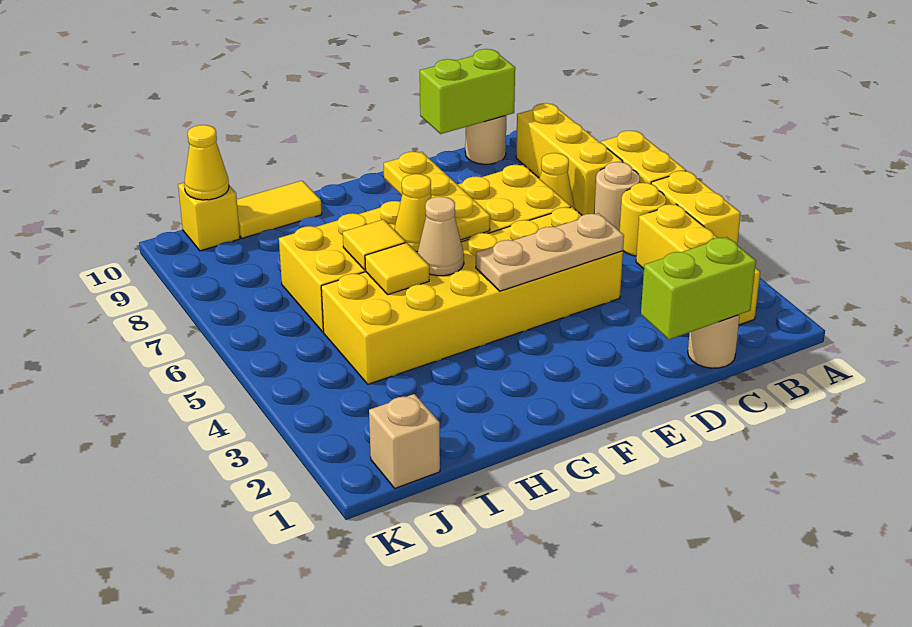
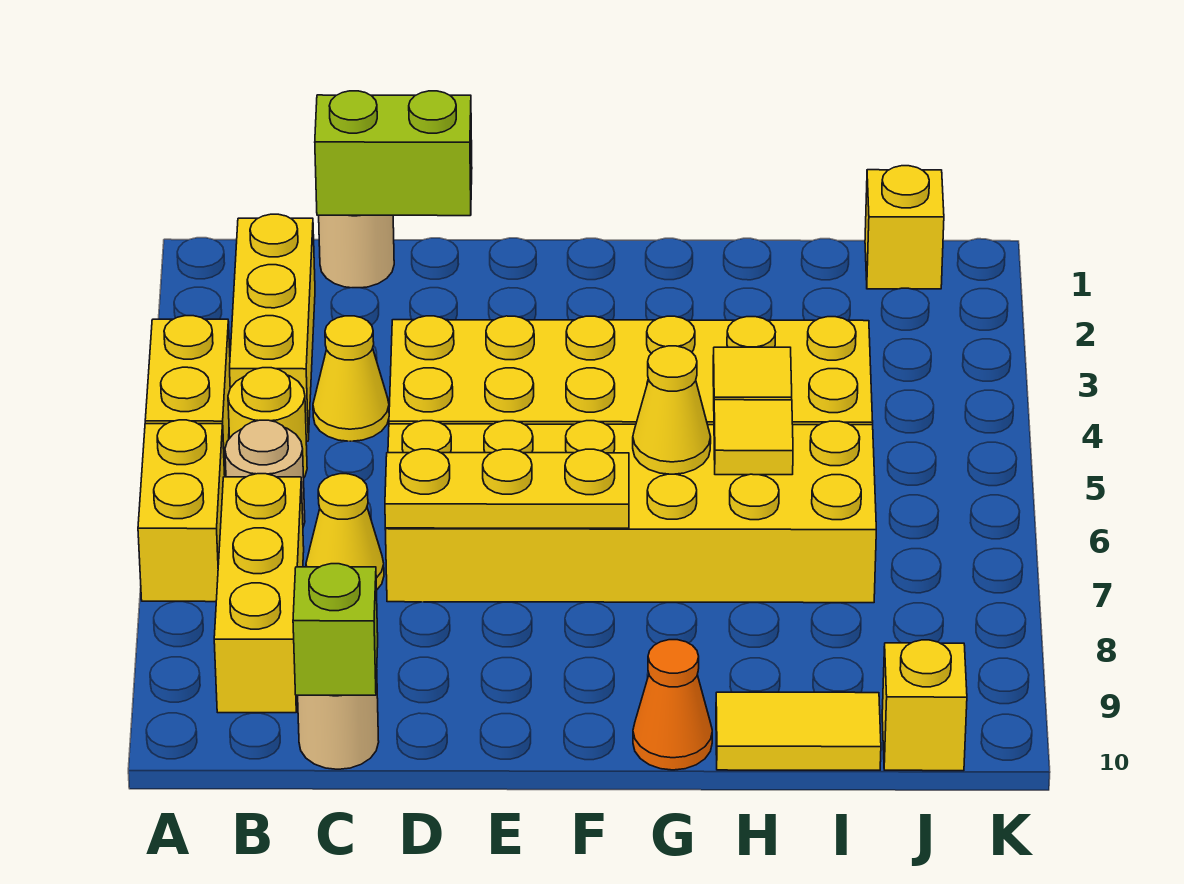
lime brick C10:D10 level 2 -> lime brick C10 level 2
tan plate D4:F4 level 2 -> none
yellow plate F6:F8 level 2 -> yellow plate D7:F7 level 2
tan cone G5 level 2 -> none
none -> orange cone G10 level 1
tan brick J1 level 1 -> yellow brick J1 level 1
yellow cone J10 level 2 -> yellow cone C4 level 1

